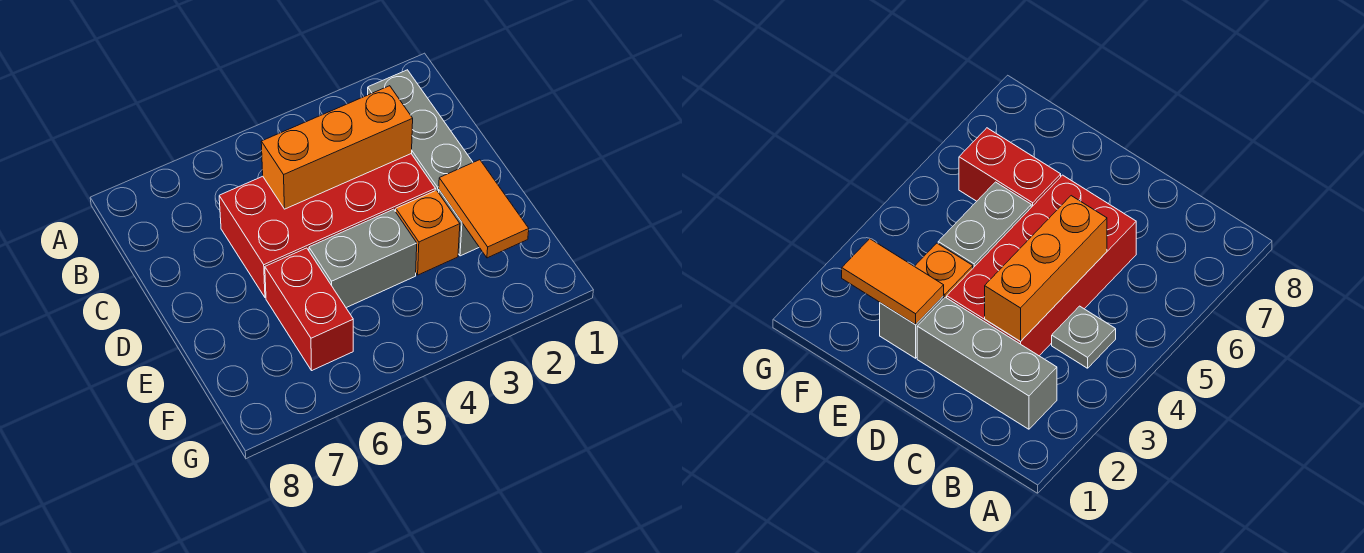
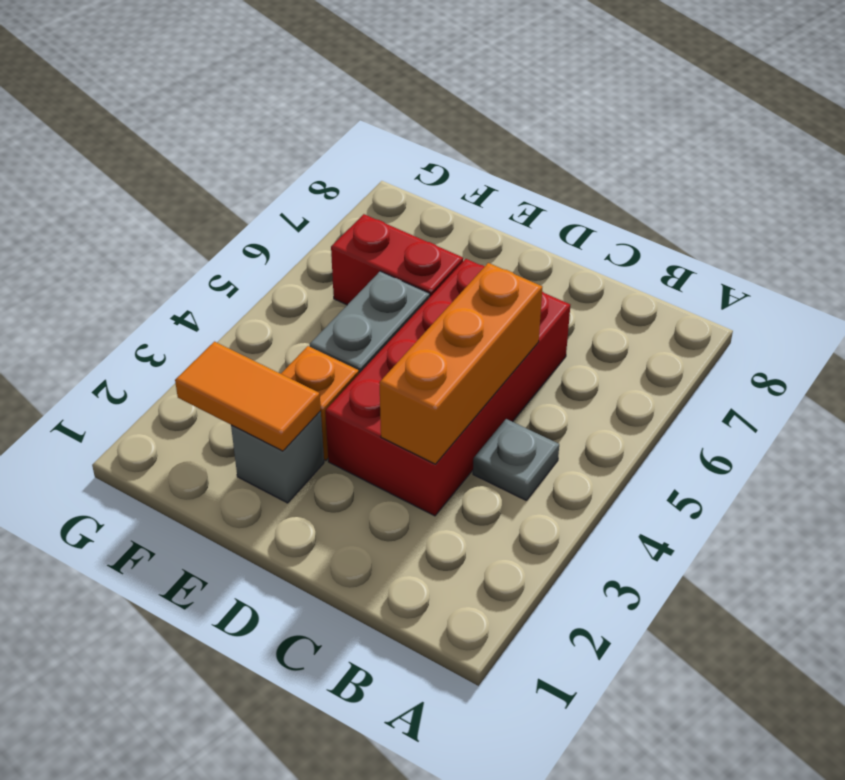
grey brick B2:D2 level 1 -> none

